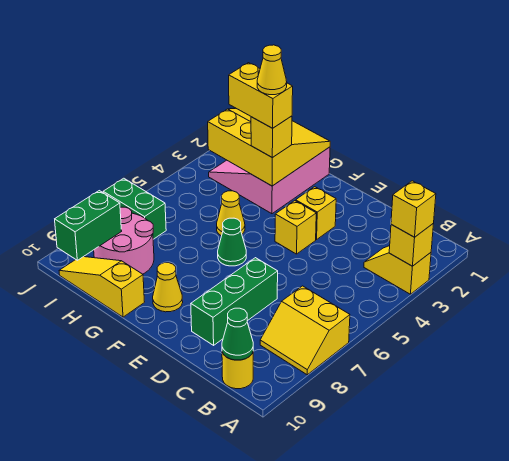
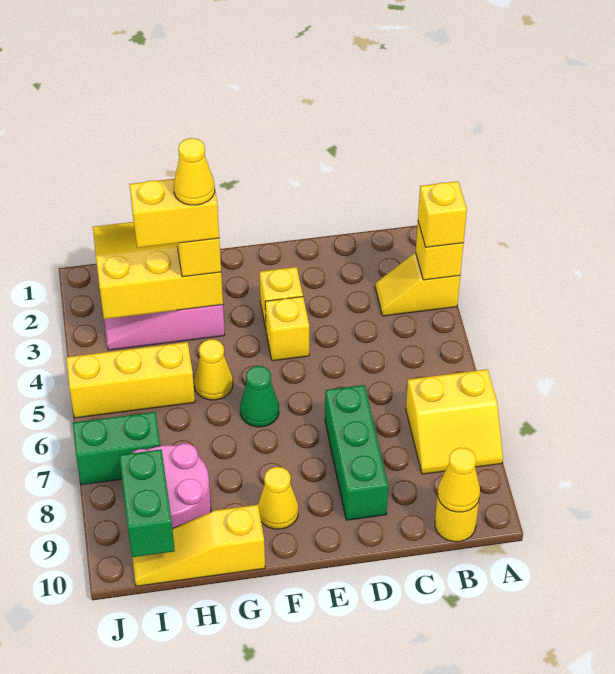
green cone B10 level 2 -> yellow cone B10 level 2
none -> yellow brick H5:J5 level 1

